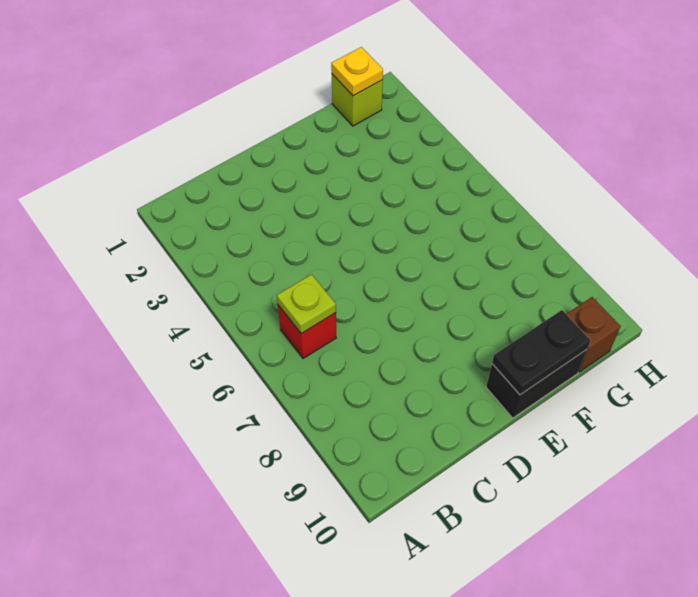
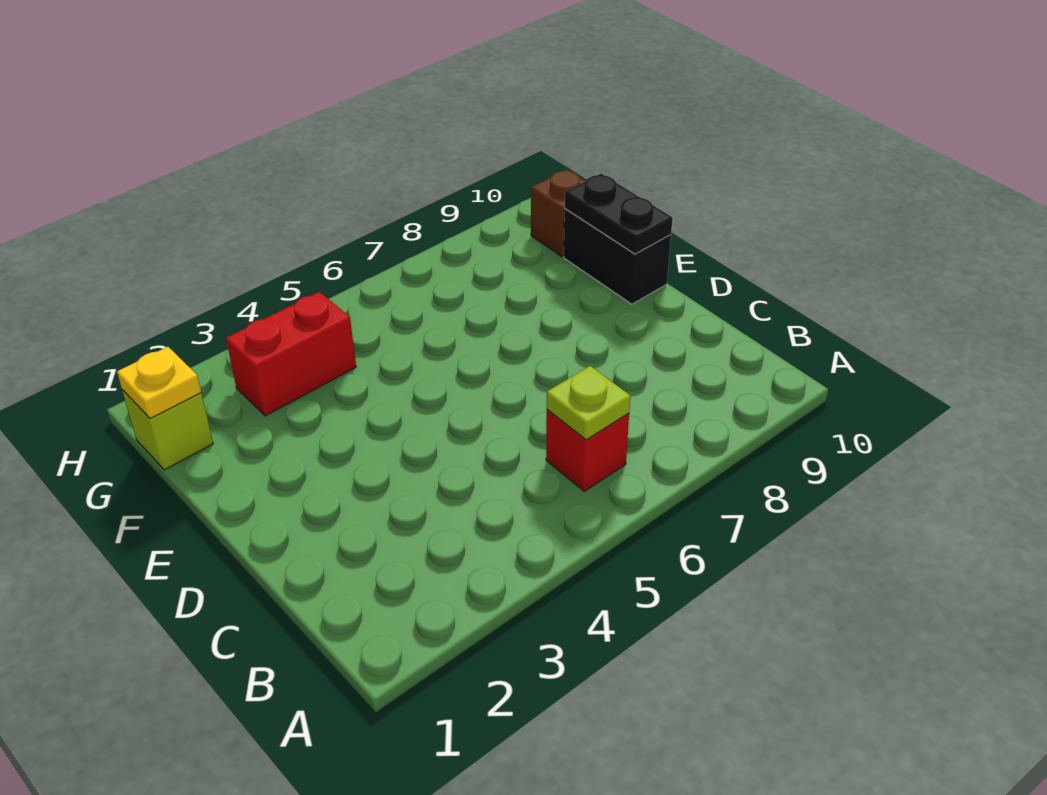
none -> red brick G3:G4 level 1

